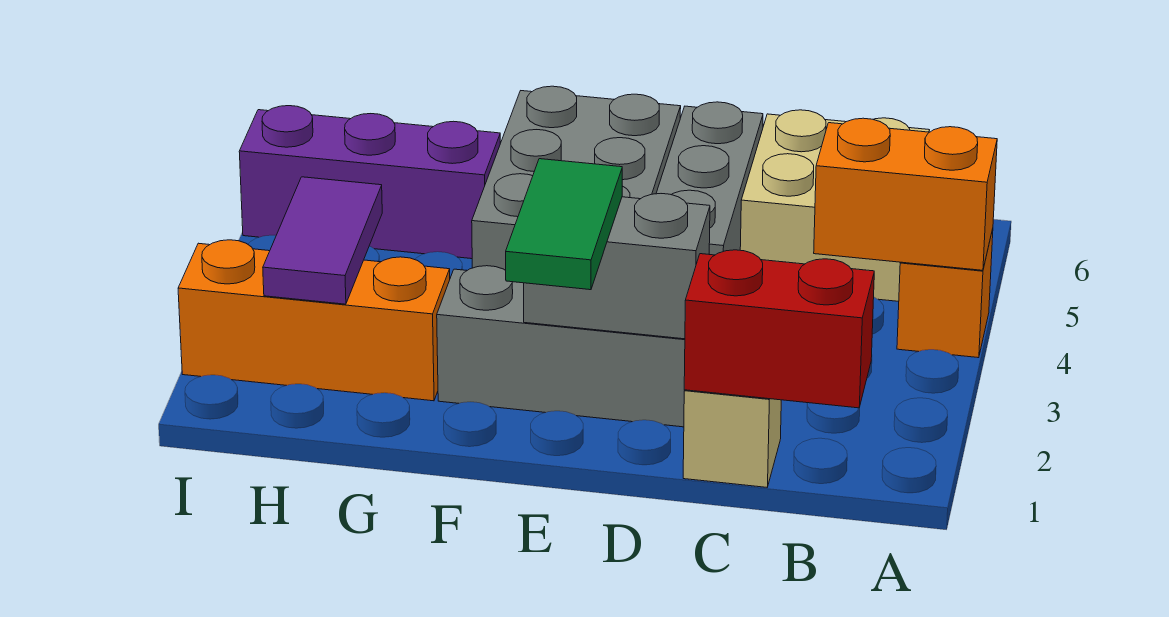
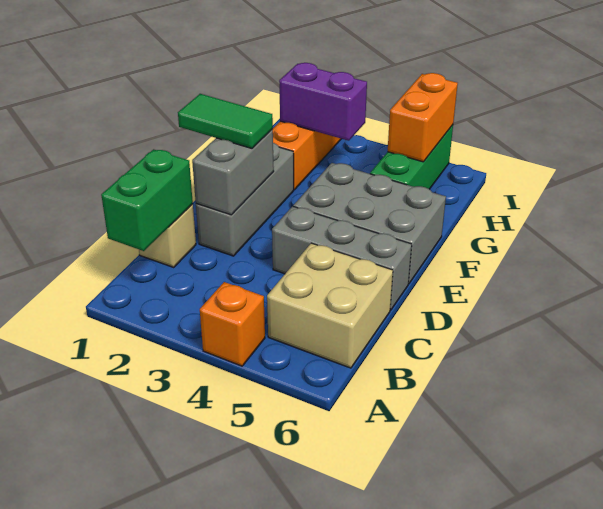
orange brick A4:B4 level 2 -> orange brick H5:I5 level 2
red brick B1:C1 level 2 -> green brick B1:C1 level 2
purple brick G5:I5 level 1 -> green brick G5:I5 level 1
purple tile H2:H3 level 2 -> purple brick H2:H3 level 2

